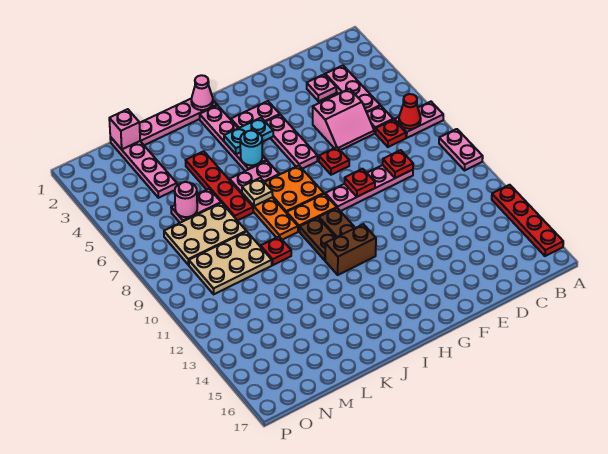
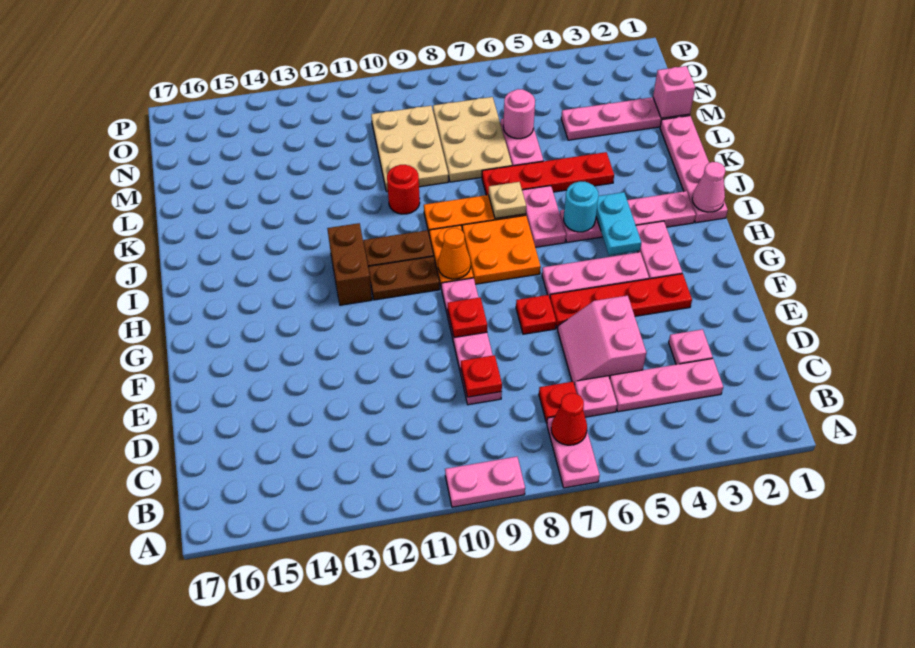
red plate A13:A16 level 1 -> red plate F3:F6 level 1
none -> orange cone H9 level 2
red plate K10 level 1 -> red round brick K10 level 1

